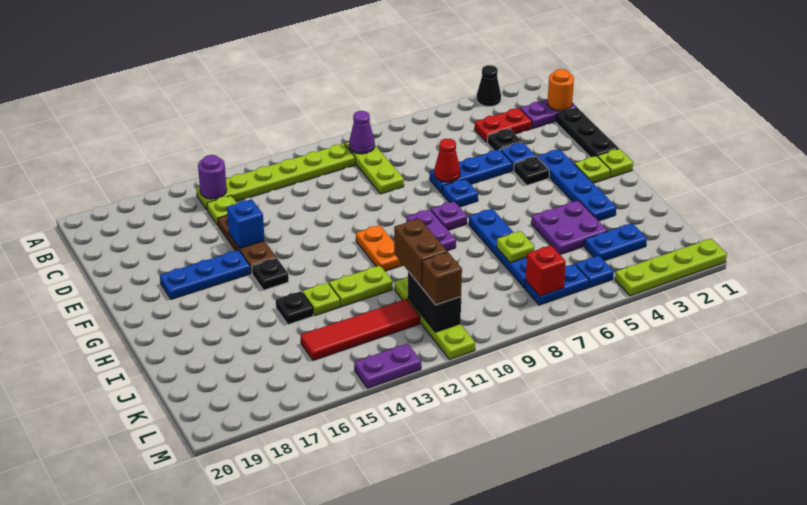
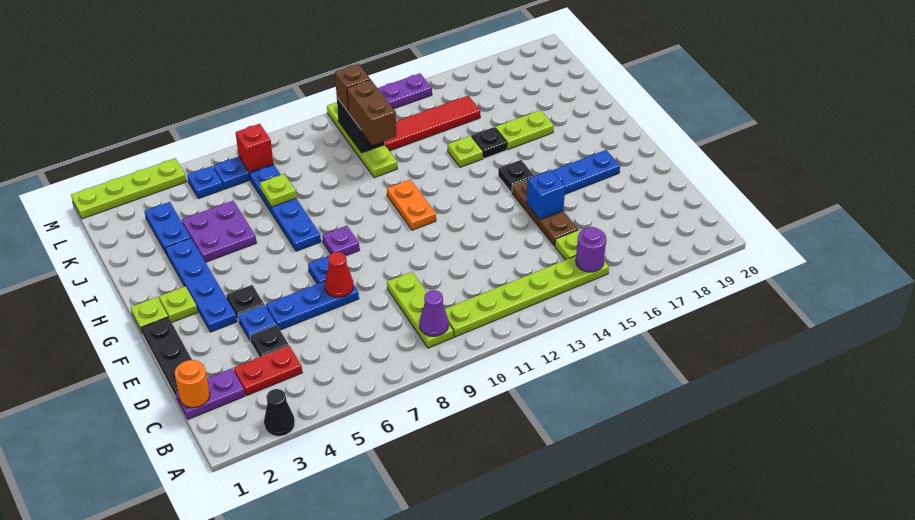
purple plate G9:H9 level 1 -> none
lime plate I12:I13 level 1 -> lime plate I16:I17 level 1
blue plate K3:K4 level 1 -> blue plate J3:K3 level 1

